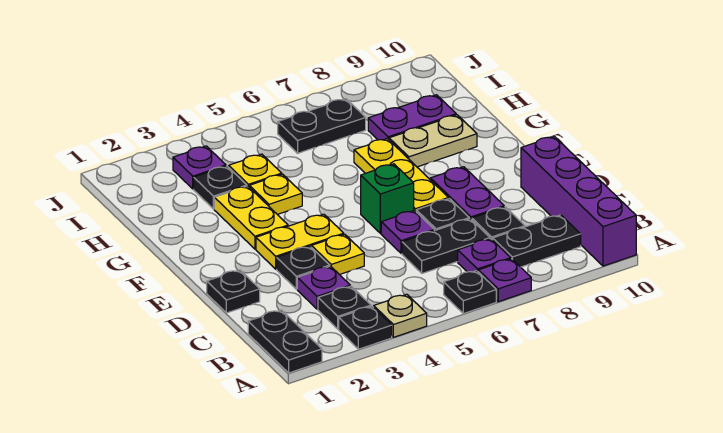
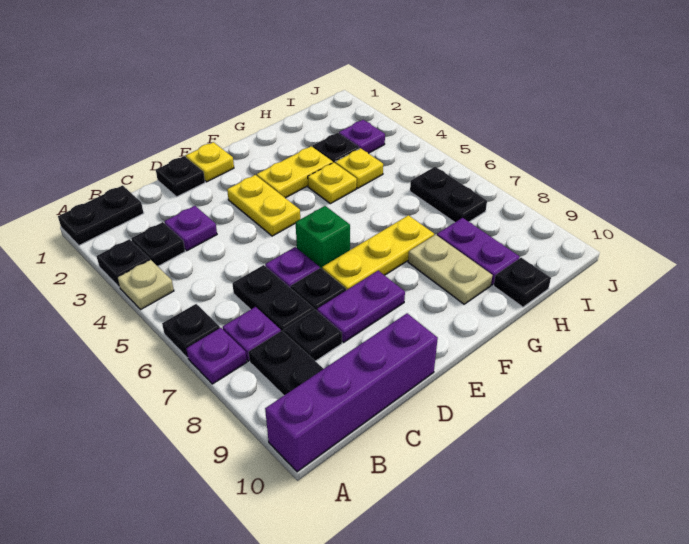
black plate D3 level 1 -> black plate H10 level 1
yellow plate D4 level 1 -> yellow plate E1 level 1

